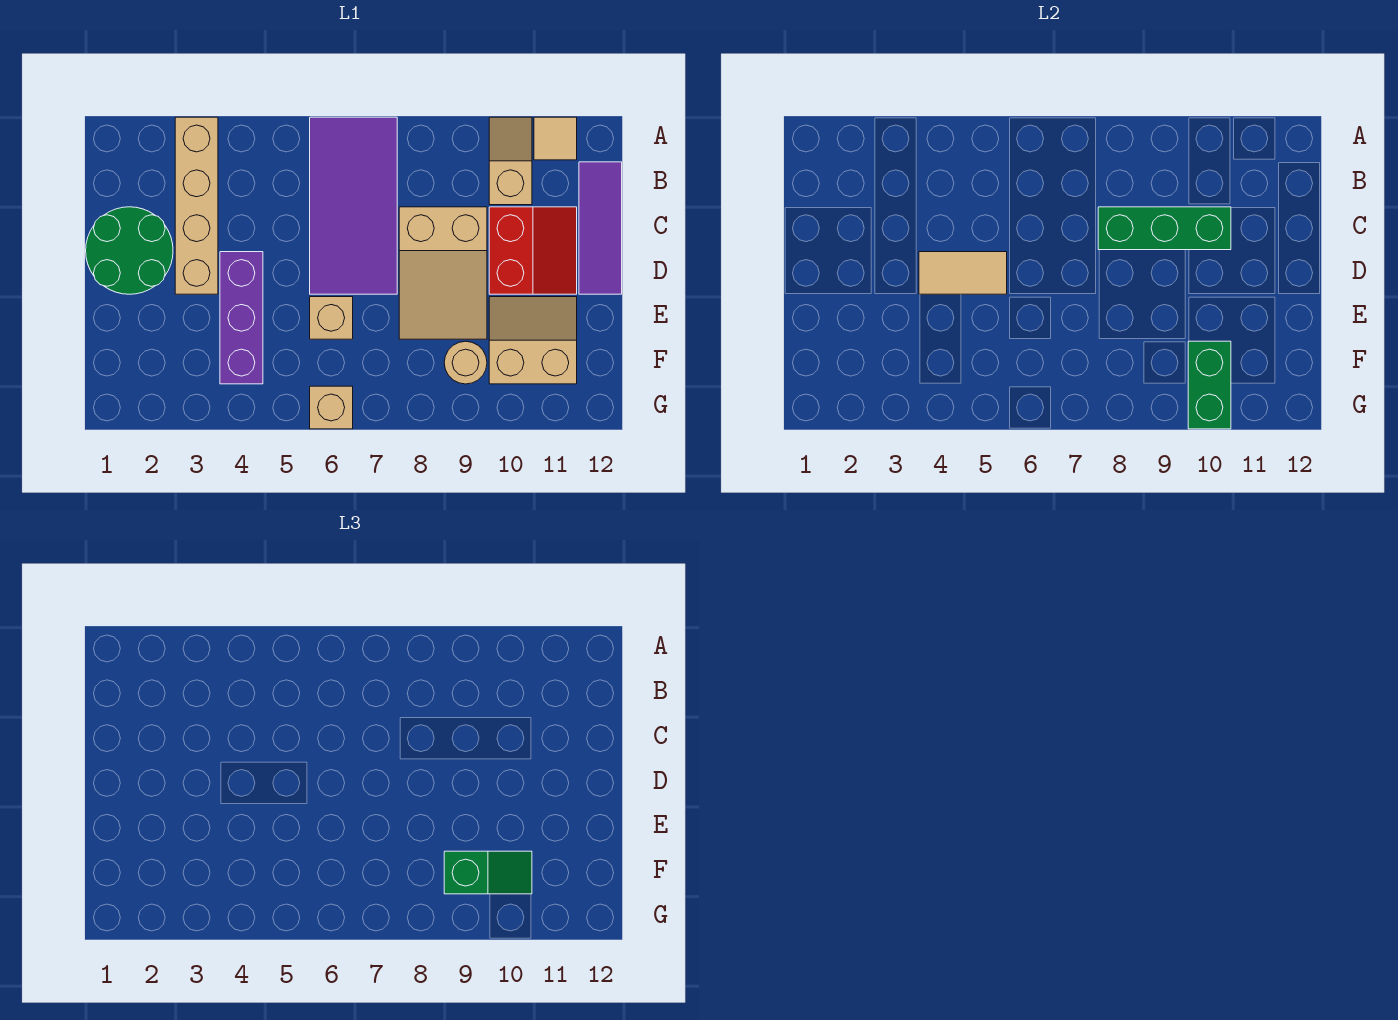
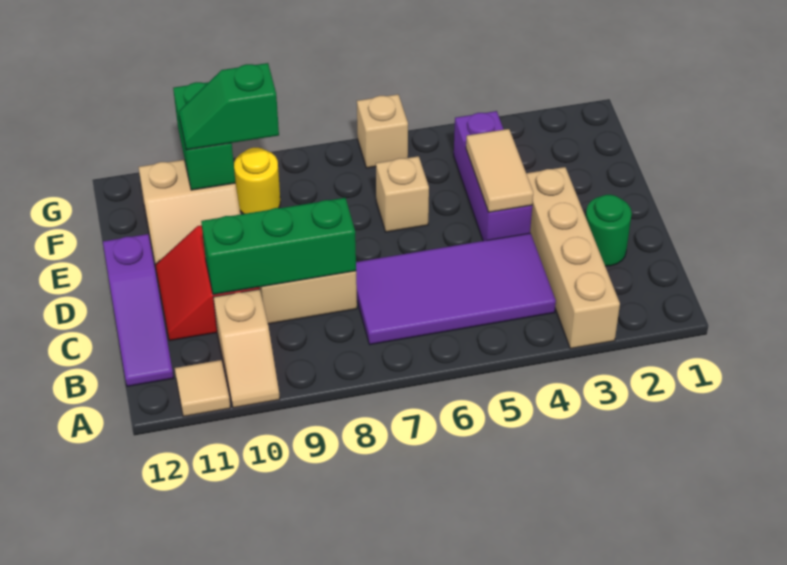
purple tile A6:D7 level 1 -> purple tile B4:C7 level 1
purple tile B12:D12 level 1 -> purple slope B12:D12 level 1 top D
green round brick C1:D2 level 1 -> green round brick C2 level 1
tan tile D4:D5 level 2 -> tan tile D4:E4 level 2
tan round brick F9 level 1 -> yellow round brick F9 level 1

